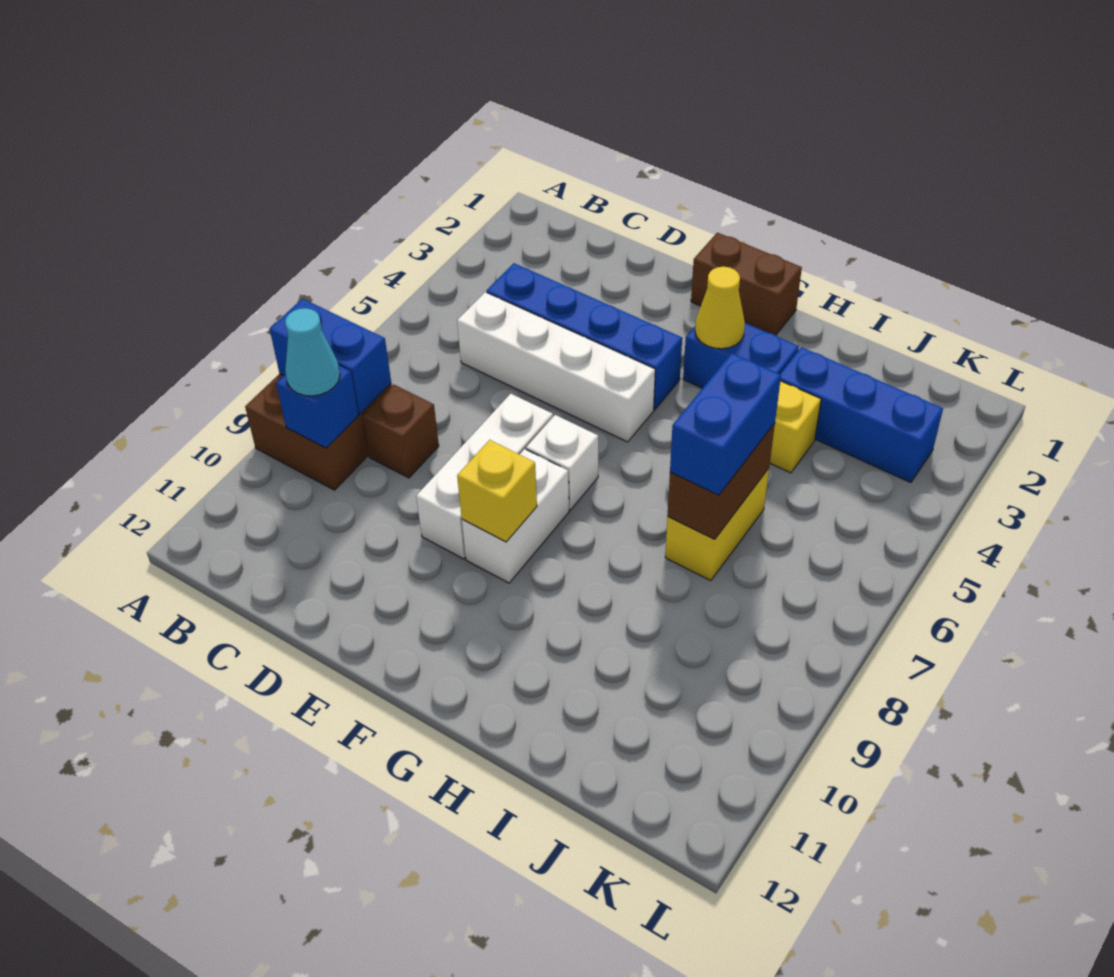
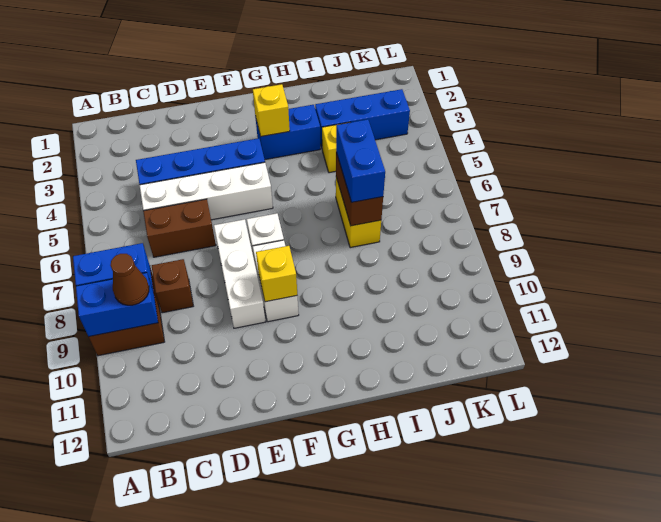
blue brick B9 level 2 -> blue brick A9:B9 level 2
cyan cone B9 level 3 -> brown cone B9 level 3
brown brick F1:G1 level 1 -> brown brick C6:D6 level 1
yellow cone G3 level 2 -> yellow brick G3 level 2

